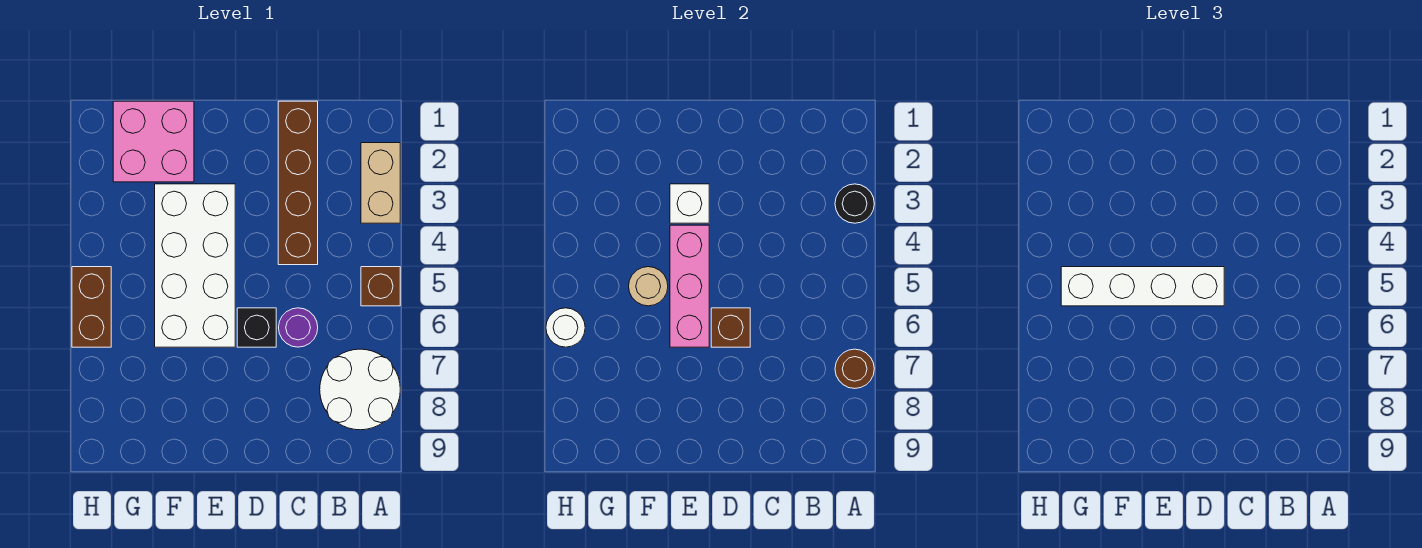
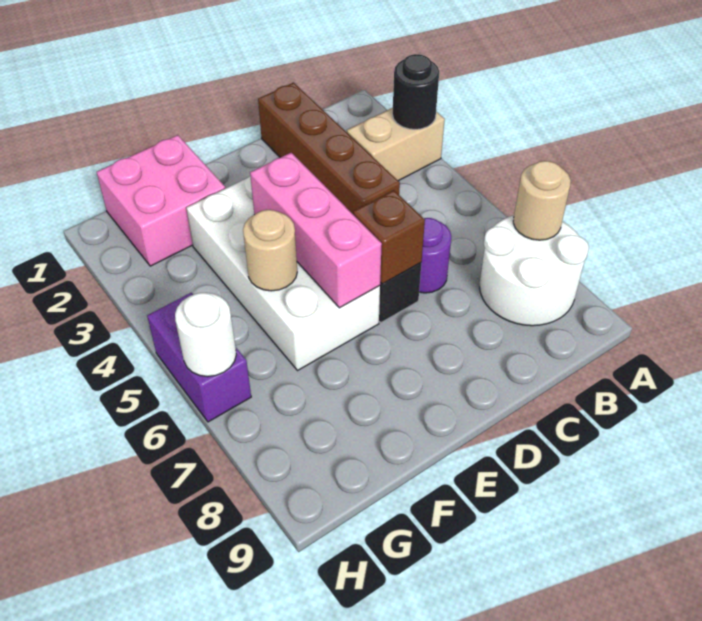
tan brick A2:A3 level 1 -> tan brick A3:B3 level 1
brown brick A5 level 1 -> none
brown round brick A7 level 2 -> tan round brick A7 level 2
white brick D5:G5 level 3 -> none
white brick E3 level 2 -> none
brown brick H5:H6 level 1 -> purple brick H5:H6 level 1

